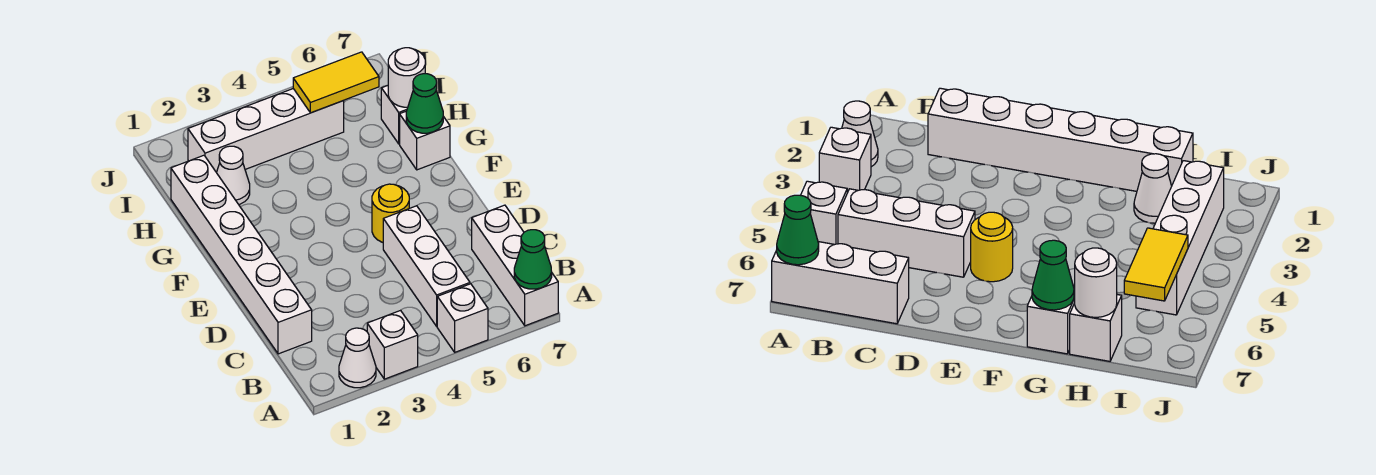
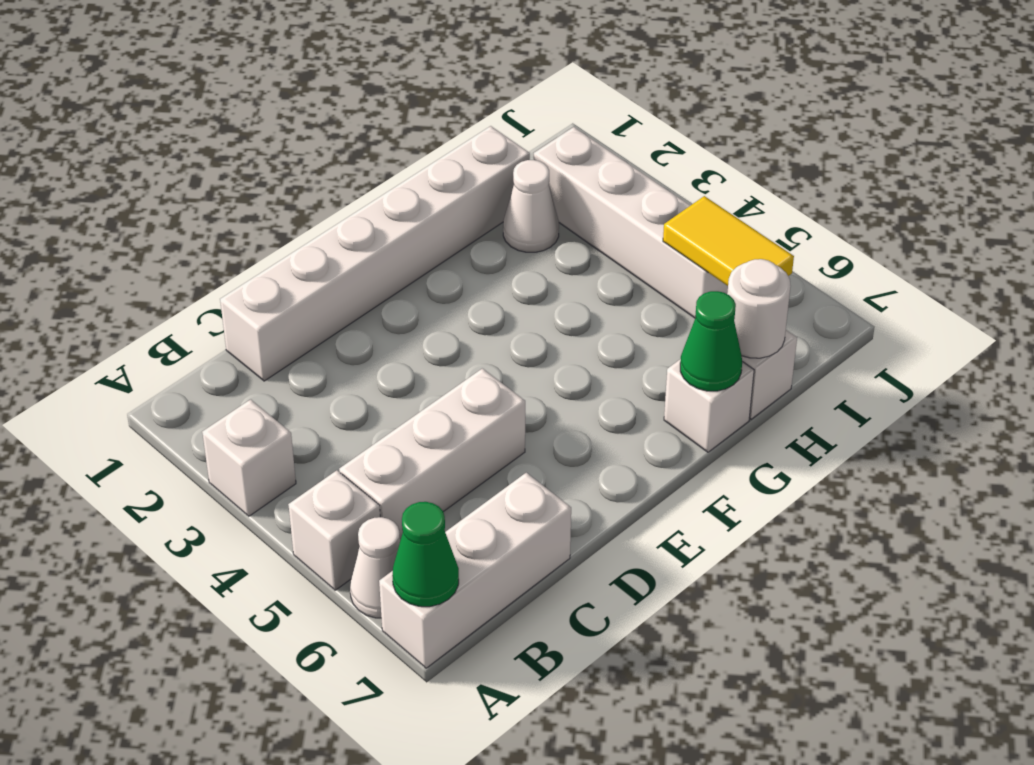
white cone A2 level 1 -> white cone A6 level 1
yellow round brick E5 level 1 -> none

